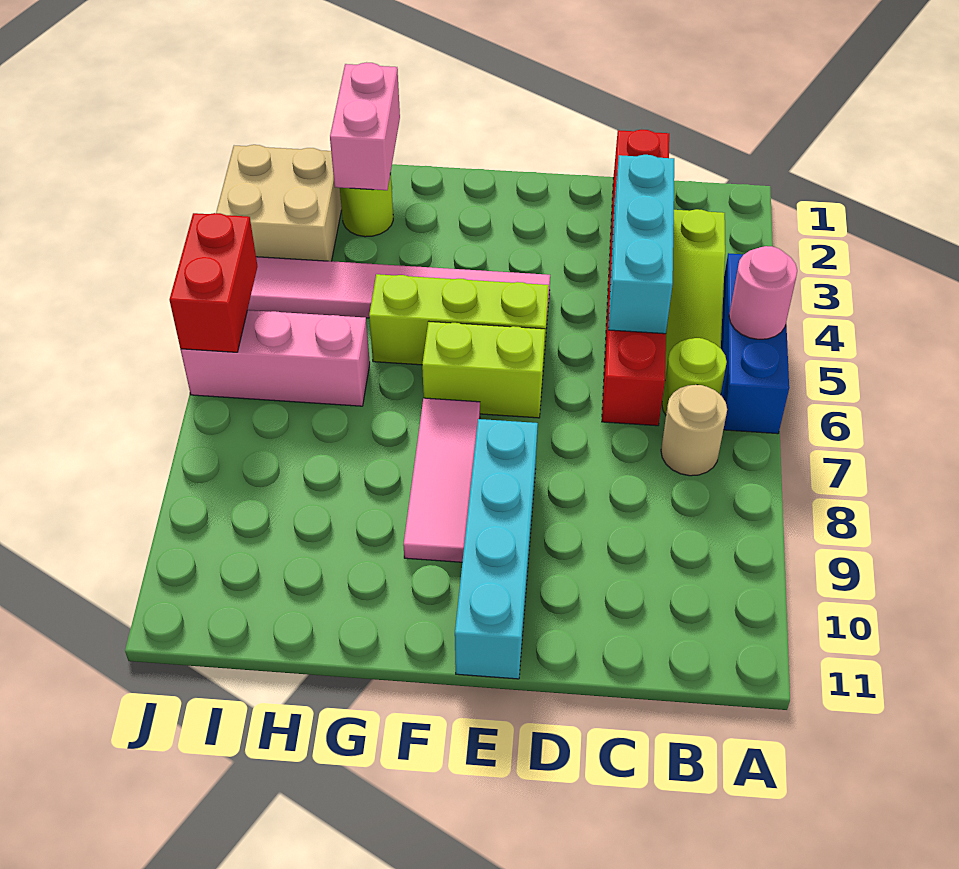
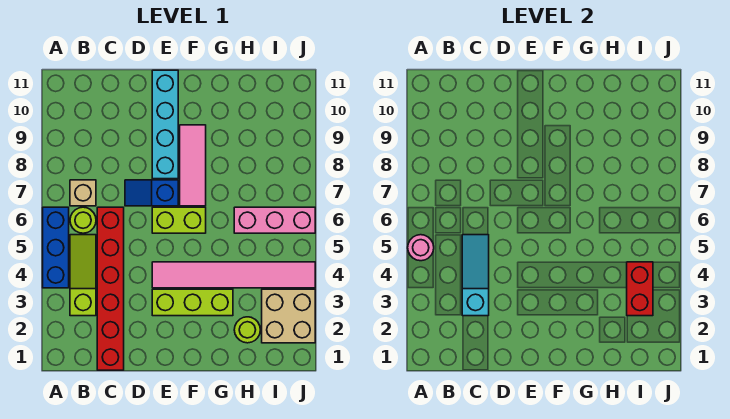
tan round brick B7 level 1 -> tan brick B7 level 1
cyan brick C3:C5 level 2 -> cyan slope C3:C5 level 2 top 3
none -> blue slope D7:E7 level 1 top E
lime brick E5:G5 level 1 -> lime brick E3:G3 level 1
pink brick H1:H2 level 2 -> none
red brick J5:J6 level 2 -> red brick I3:I4 level 2

